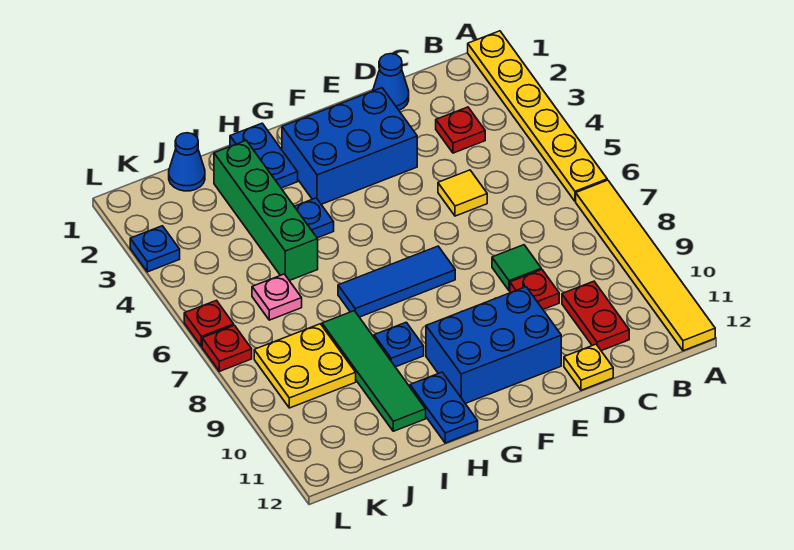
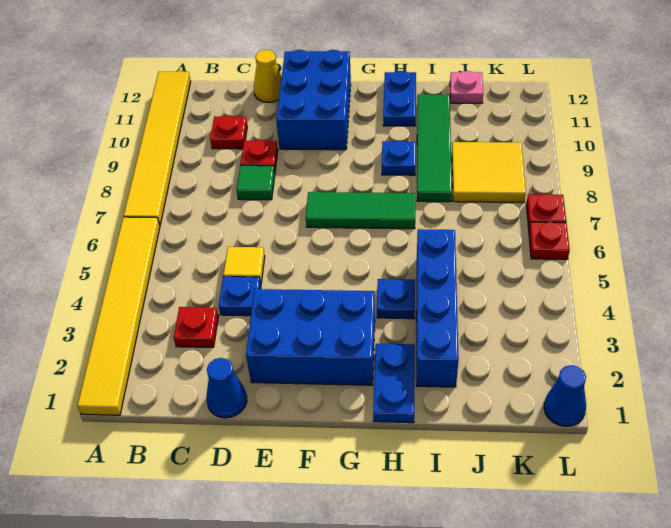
yellow plate A1:A6 level 1 -> yellow tile A1:A6 level 1
red plate C10:C11 level 1 -> red plate C10 level 1
yellow plate D12 level 1 -> yellow cone D12 level 1
blue brick E10:G11 level 1 -> blue brick E10:F12 level 1
blue tile F7:H7 level 1 -> green tile F7:H7 level 1
green brick I2:I5 level 1 -> blue brick I2:I5 level 1
blue cone J1 level 1 -> blue cone L1 level 1
pink plate J6 level 1 -> pink plate J12 level 1
yellow plate J8:K9 level 1 -> yellow tile J8:K9 level 1
blue plate L3 level 1 -> blue plate D4 level 1

